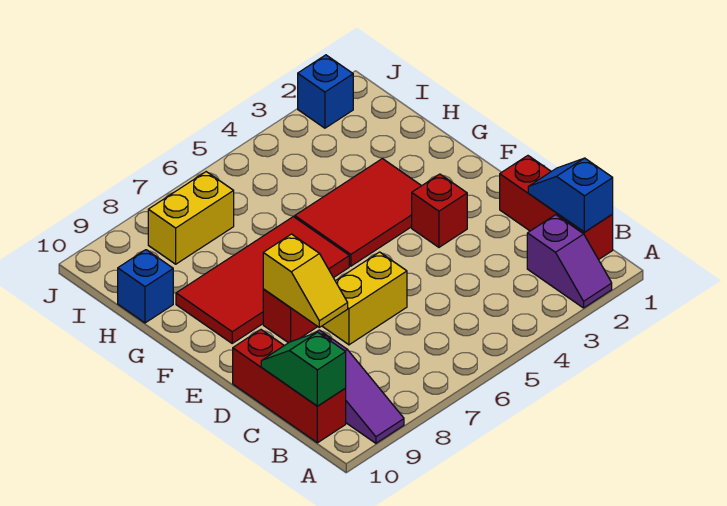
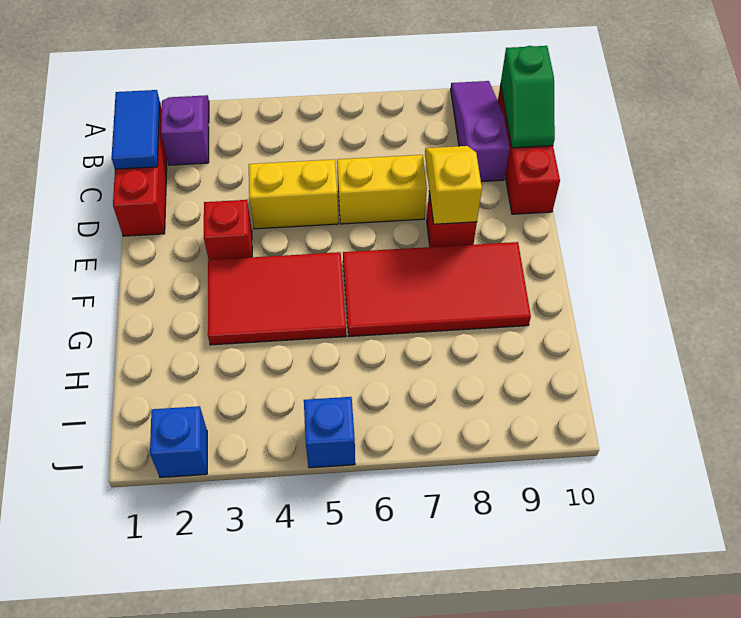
blue slope B1:C1 level 2 top B -> blue tile B1:C1 level 2
blue brick H10 level 1 -> blue brick J5 level 1
yellow brick I7:I8 level 1 -> yellow brick D4:D5 level 1

